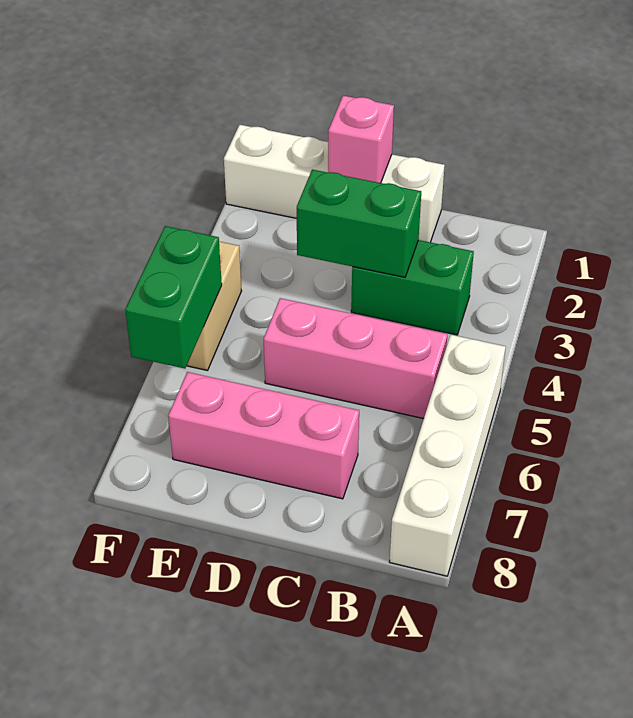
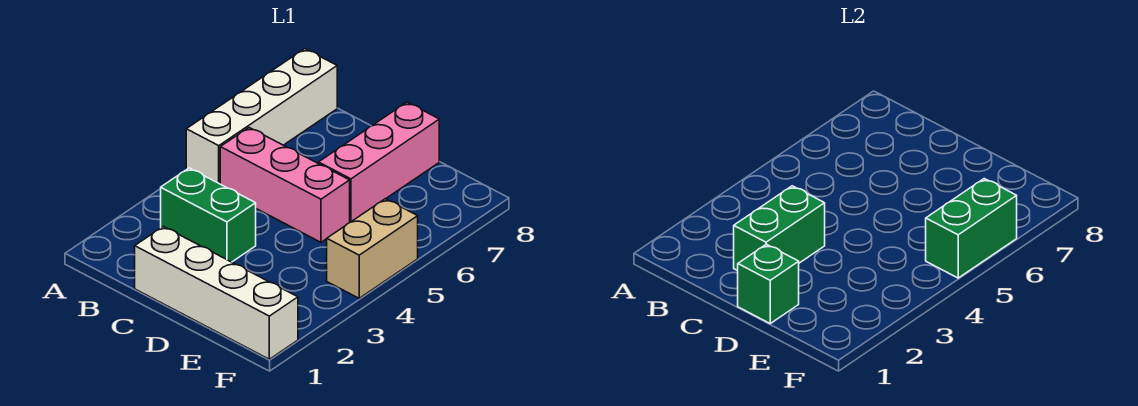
green brick C3:D3 level 2 -> green brick C2:C3 level 2
pink brick C7:E7 level 1 -> pink brick D6:D8 level 1
pink brick D1 level 2 -> green brick D1 level 2

